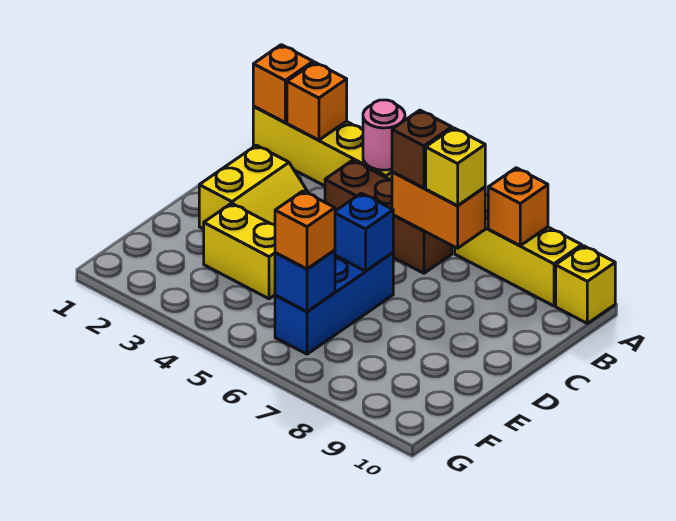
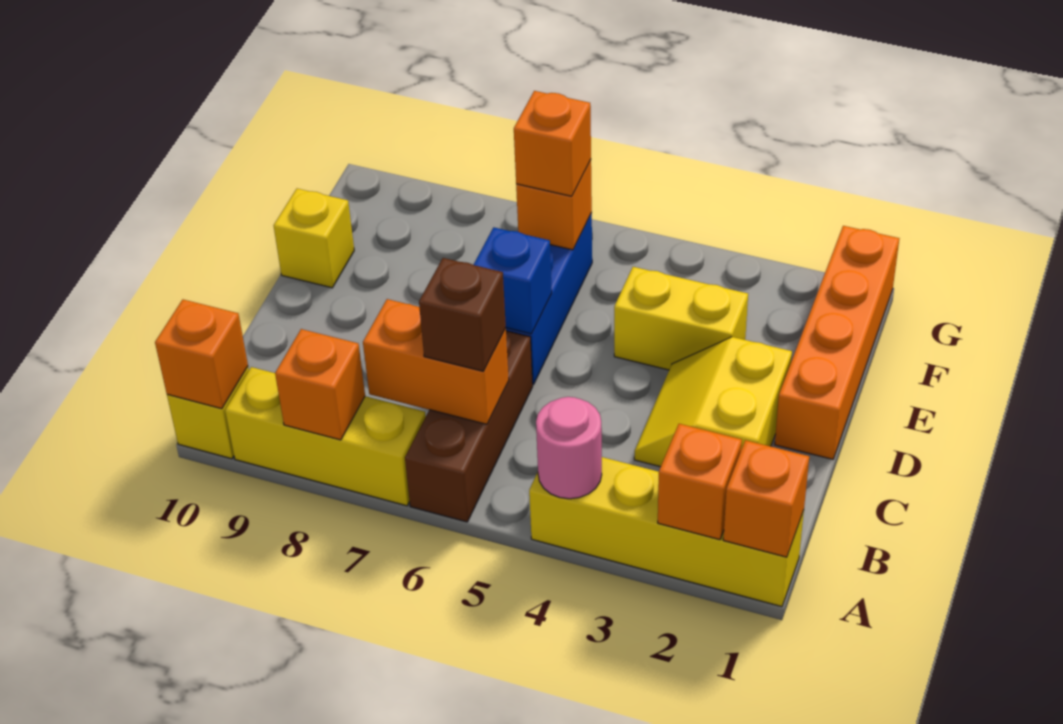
none -> orange brick A10 level 2
brown brick B4:B6 level 1 -> brown brick A6:C6 level 1
yellow brick B7 level 3 -> yellow brick E10 level 1
none -> orange brick D1:G1 level 1
blue brick F6 level 2 -> orange brick F6 level 2

